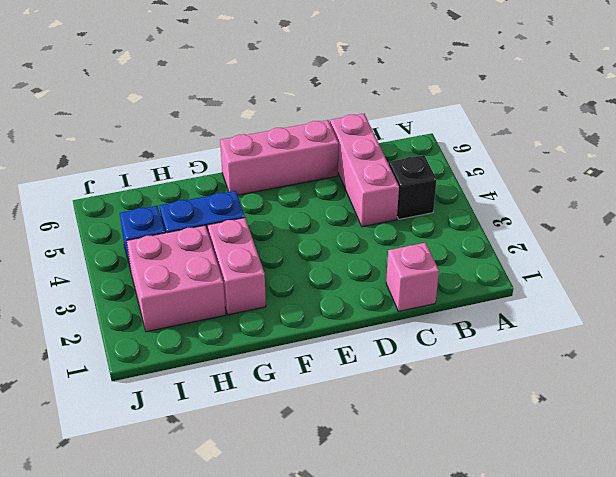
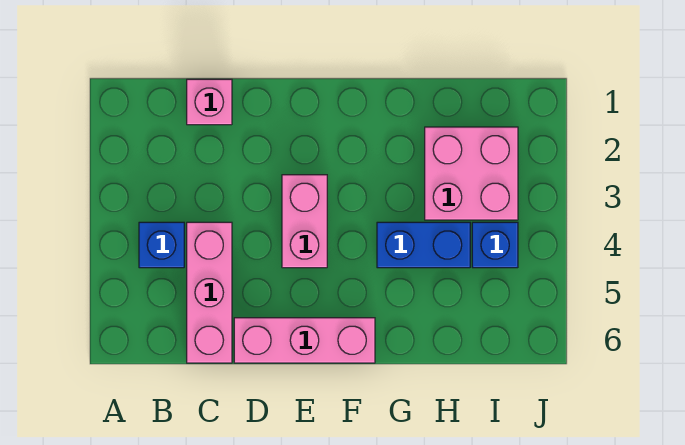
black brick B4 level 1 -> blue brick B4 level 1
pink brick G2:G3 level 1 -> pink brick E3:E4 level 1

